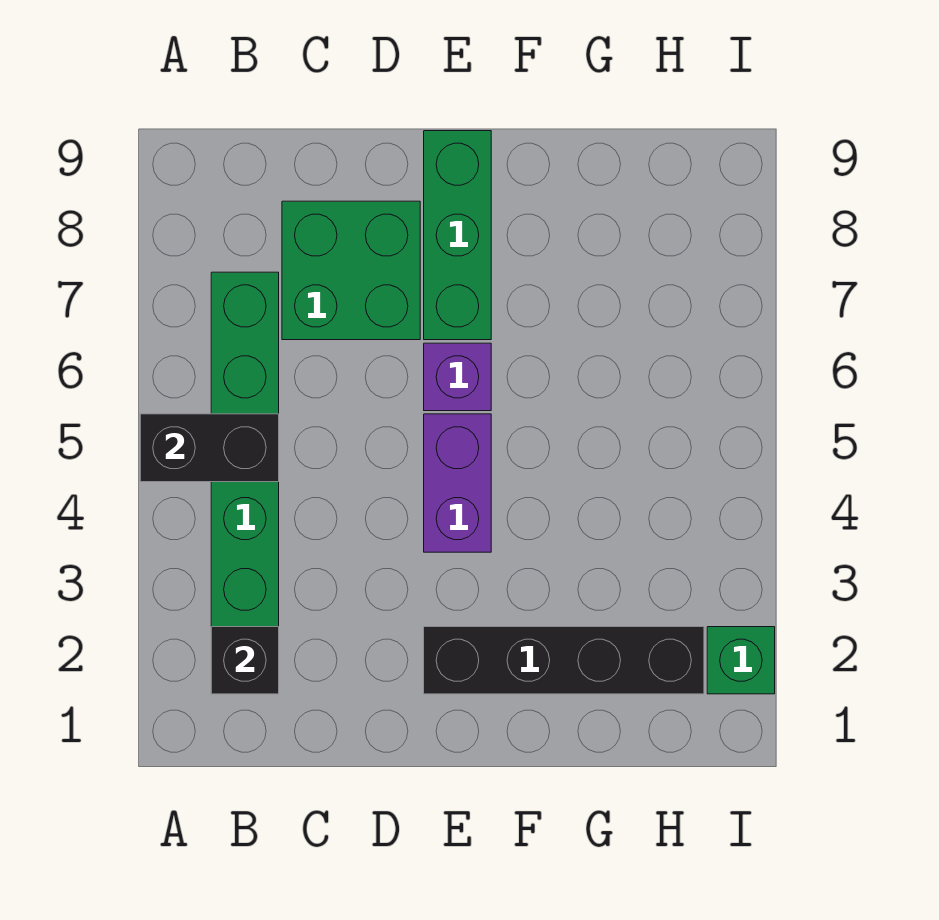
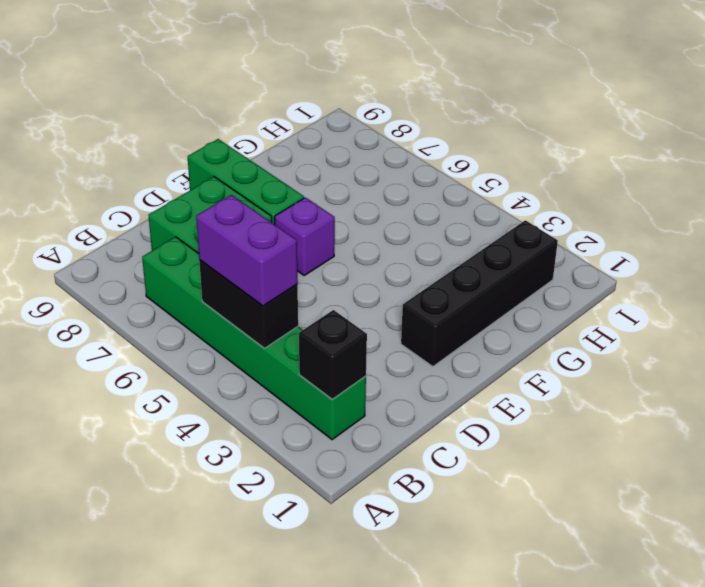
black brick A5:B5 level 2 -> black brick B4:B5 level 2
purple brick E4:E5 level 1 -> purple brick B4:B5 level 3
green brick I2 level 1 -> none

